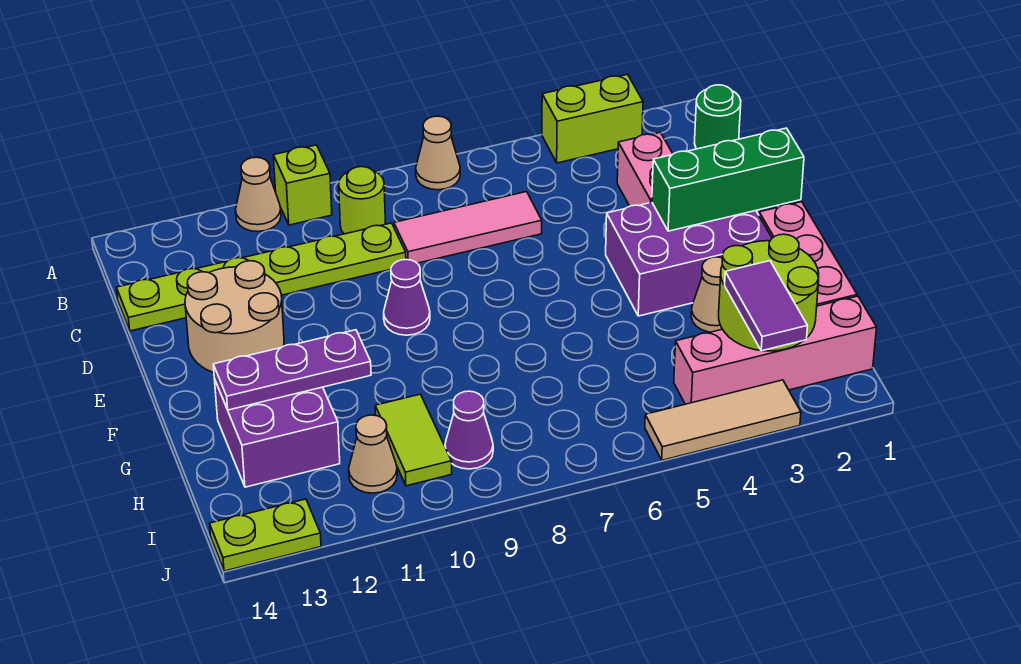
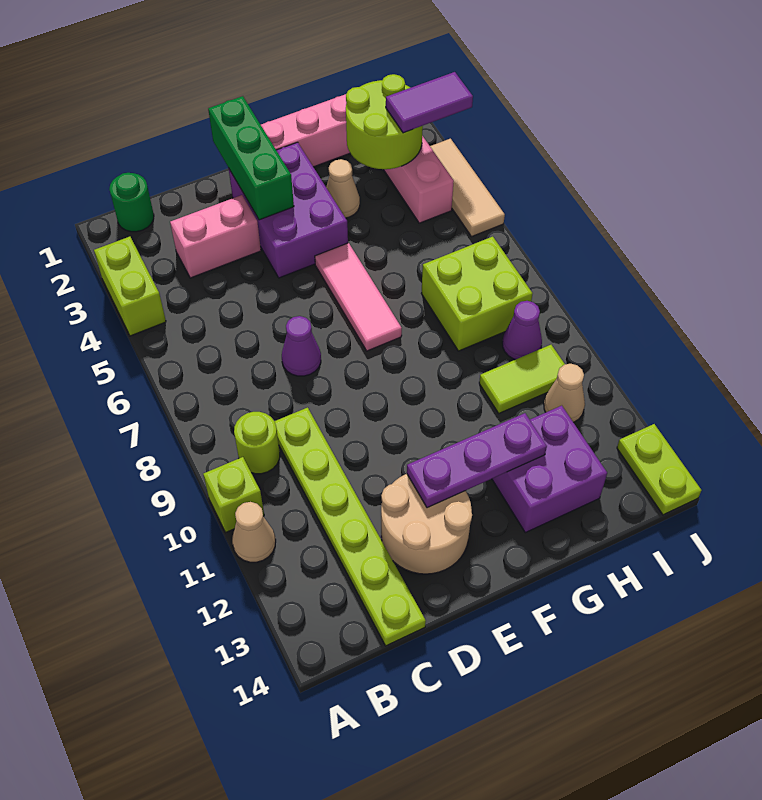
tan cone A7 level 1 -> none
pink tile C6:C8 level 1 -> pink tile F5:F7 level 1
purple cone E9 level 1 -> purple cone D7 level 1
purple plate G11:G13 level 2 -> purple plate E12:G12 level 2
none -> lime brick H7:I8 level 1

